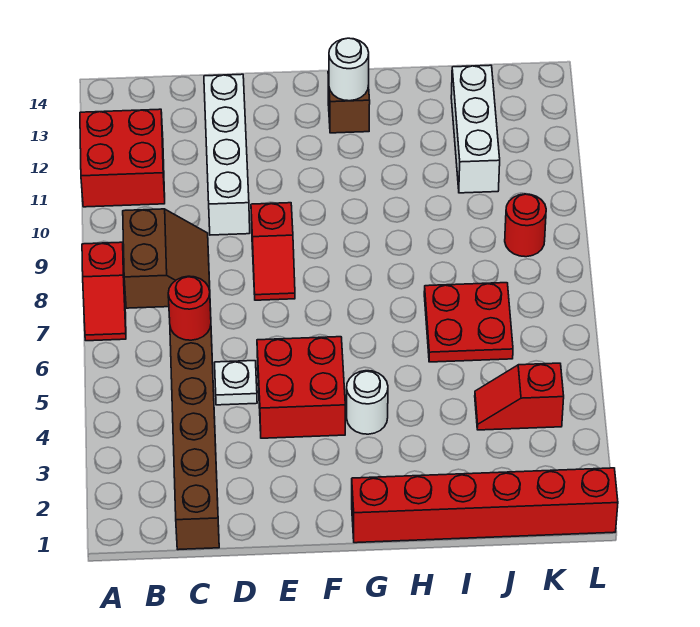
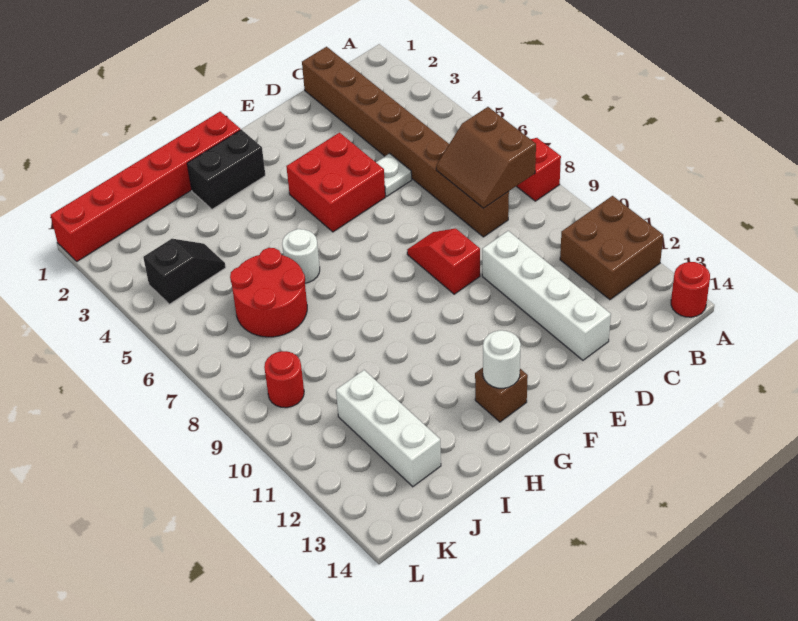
red brick A11:B12 level 1 -> brown brick A11:B12 level 1
red round brick C6 level 2 -> red round brick A14 level 1
none -> black brick G2:H2 level 1
white round brick G4 level 1 -> white round brick H6 level 1
red plate I6:J7 level 1 -> red round brick I6:J7 level 1
red slope J4:K4 level 1 top K -> black slope J4:K4 level 1 top K

